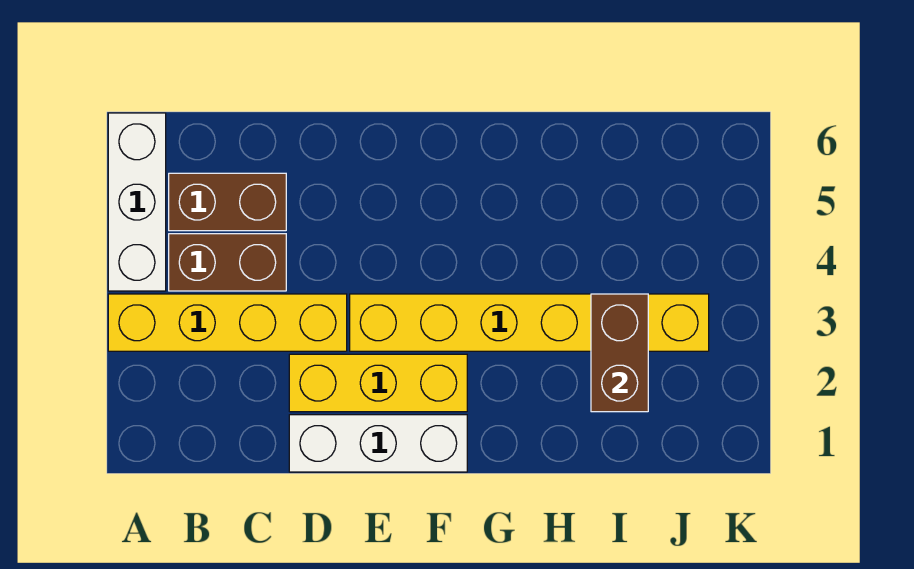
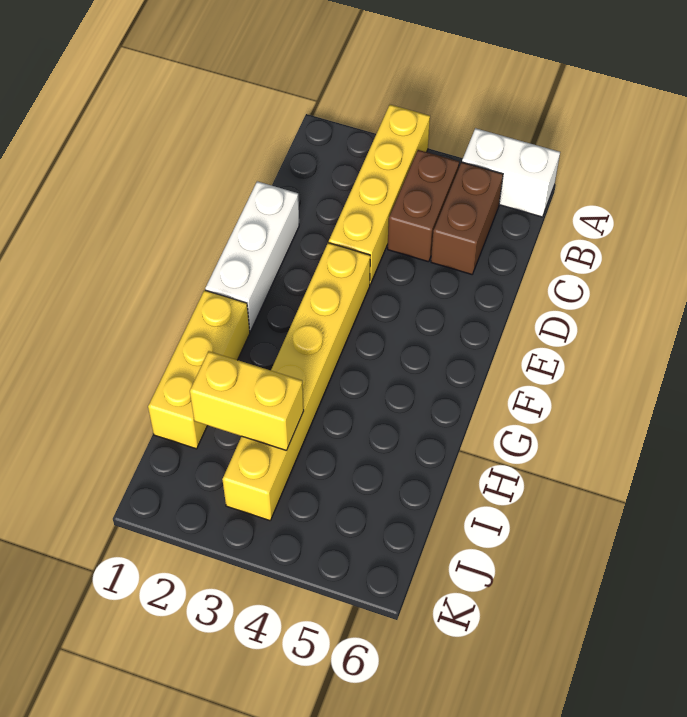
white brick A4:A6 level 1 -> white brick A5:A6 level 1
yellow brick D2:F2 level 1 -> yellow brick G1:I1 level 1
brown brick I2:I3 level 2 -> yellow brick I2:I3 level 2

